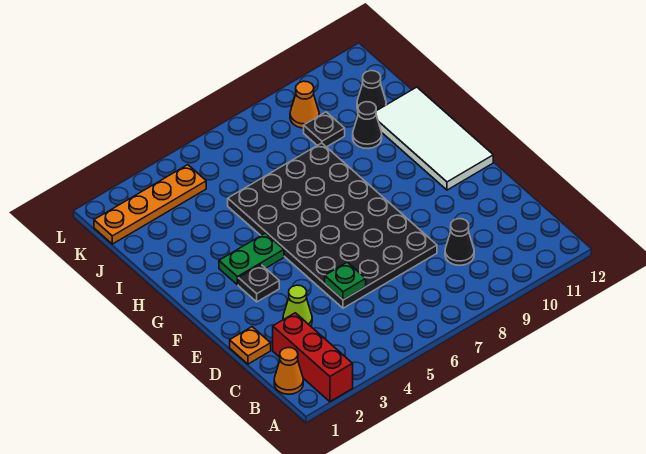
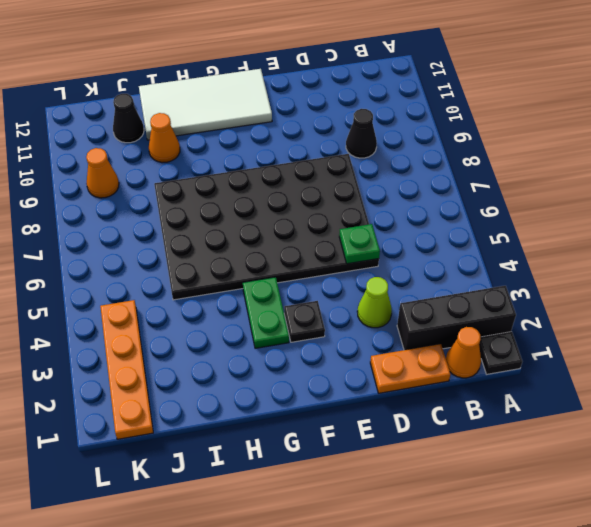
red brick A2:C2 level 1 -> black brick A2:C2 level 1
orange plate D1 level 1 -> orange plate C1:D1 level 1
black cone I10 level 1 -> orange cone I10 level 1
black plate J9 level 1 -> black plate A1 level 1

